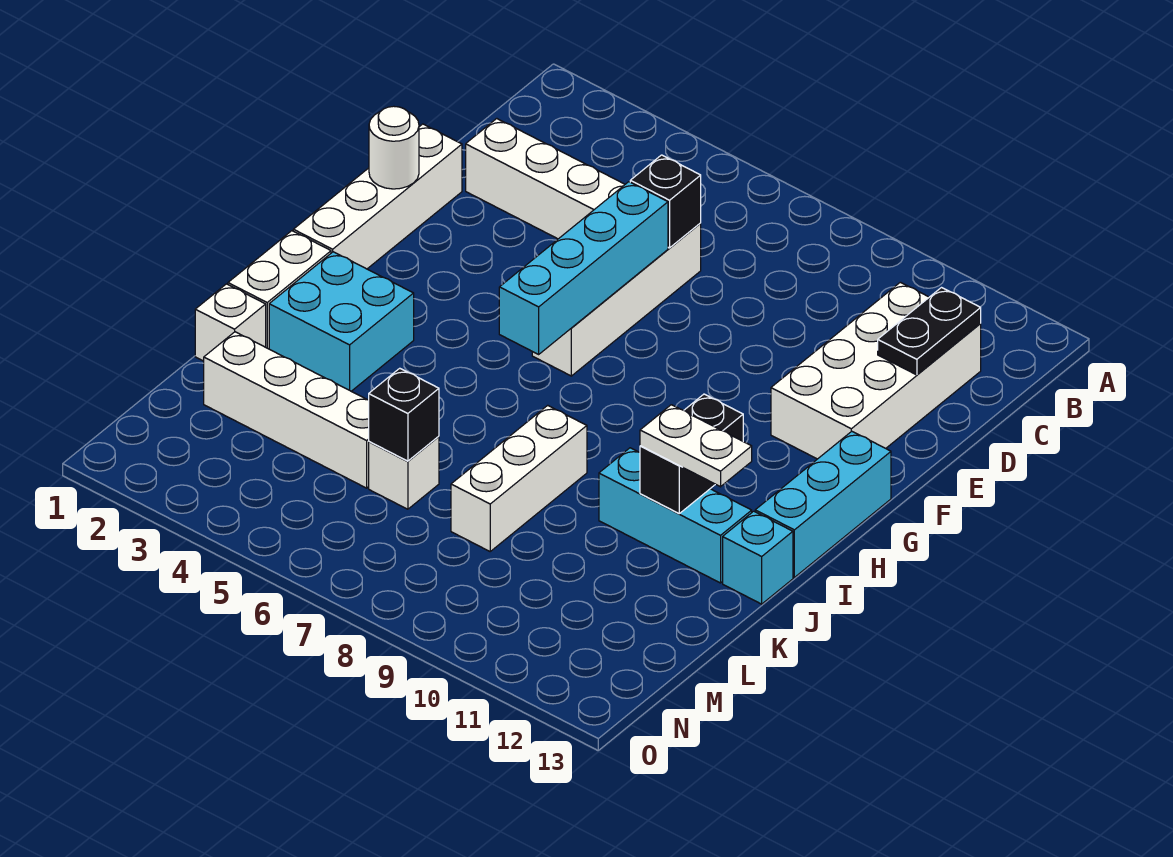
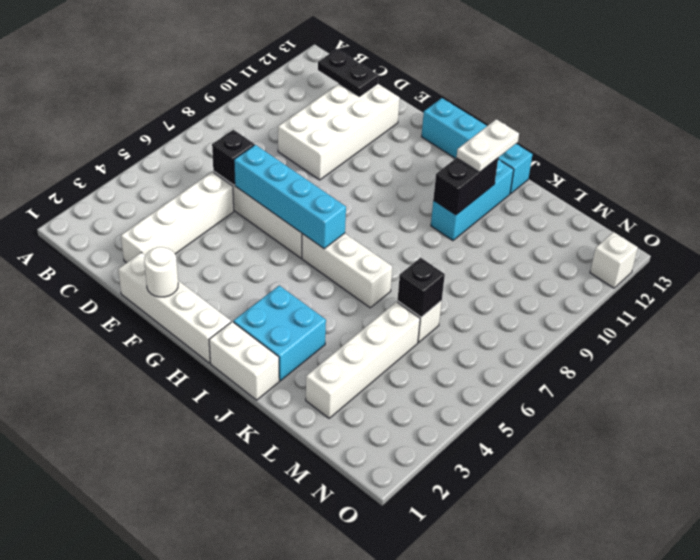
white brick C11:F12 level 1 -> white brick D9:E12 level 1
black brick I11:J11 level 2 -> black brick J10:J11 level 2
white brick J8:L8 level 1 -> white brick H6:J6 level 1
white brick K1 level 1 -> white brick O12 level 1

